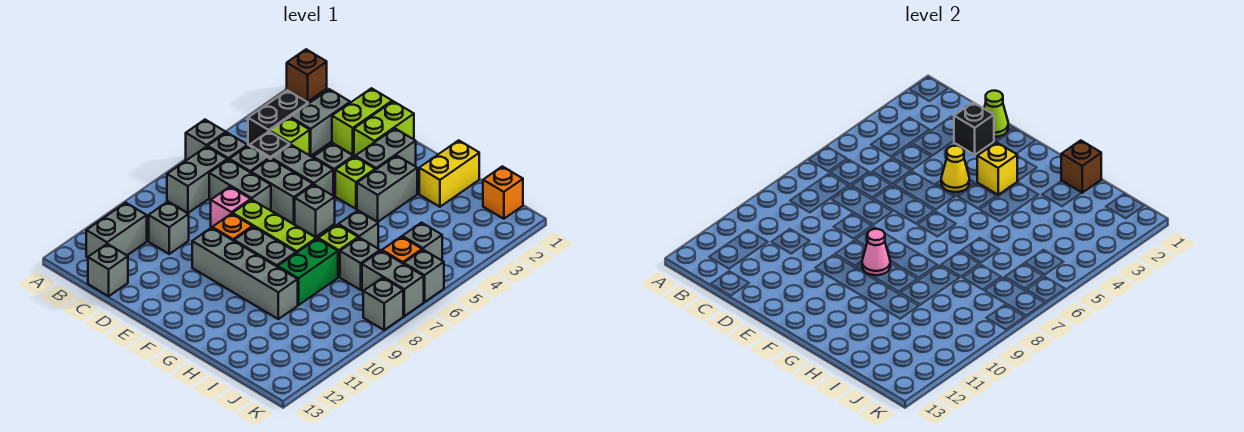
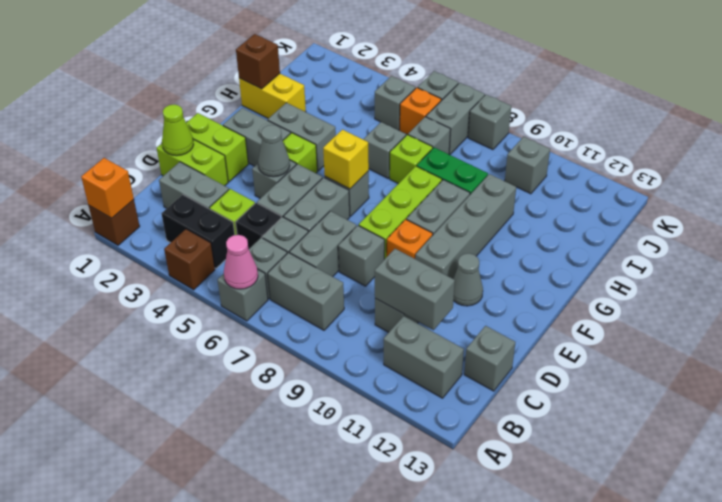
none -> brown brick A4 level 1
none -> grey brick C10:C11 level 2
black brick D2 level 2 -> none
pink brick D8 level 1 -> grey brick D8 level 1
yellow cone E4 level 2 -> grey cone E4 level 2
none -> grey cone E11 level 1
yellow brick F3 level 2 -> yellow brick F6 level 2
pink cone F9 level 2 -> pink cone A6 level 2
orange brick J1 level 1 -> orange brick A1 level 2
none -> grey brick J10 level 1

